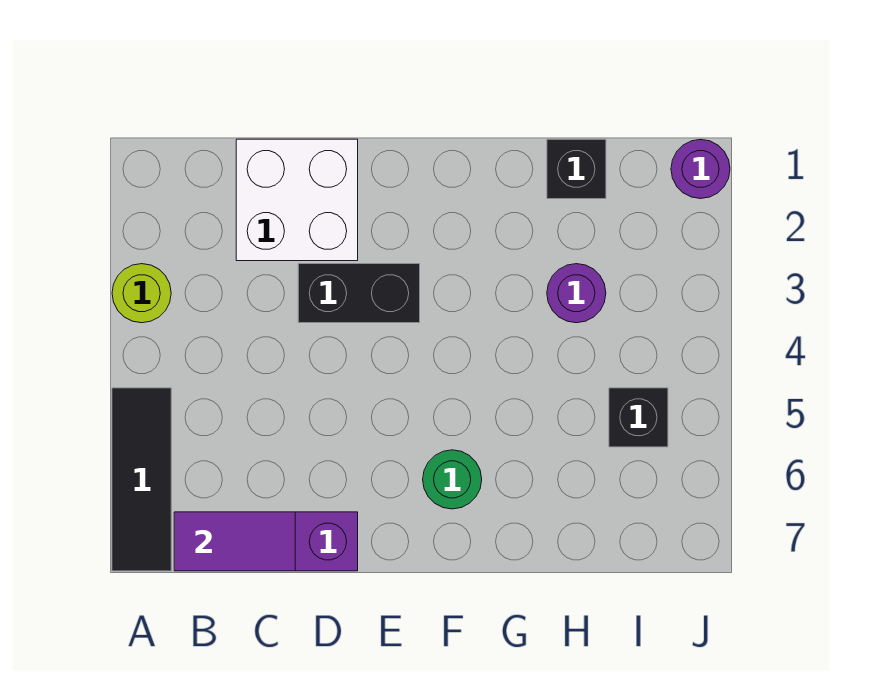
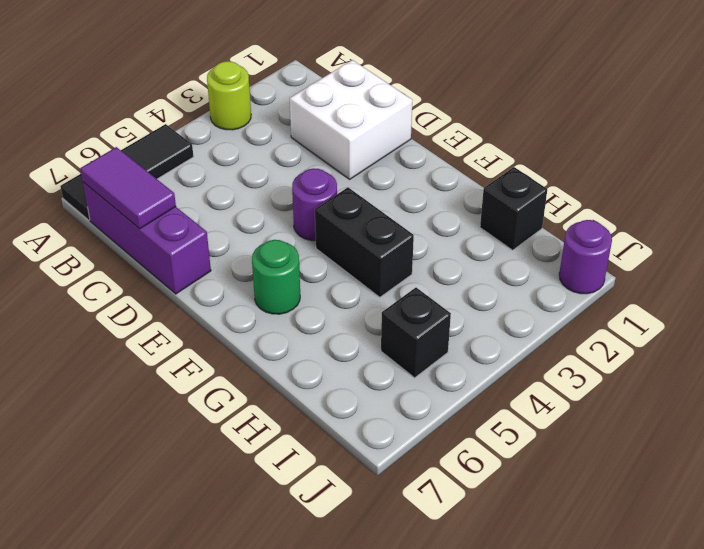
black brick D3:E3 level 1 -> black brick F4:G4 level 1
purple round brick H3 level 1 -> purple round brick E4 level 1

